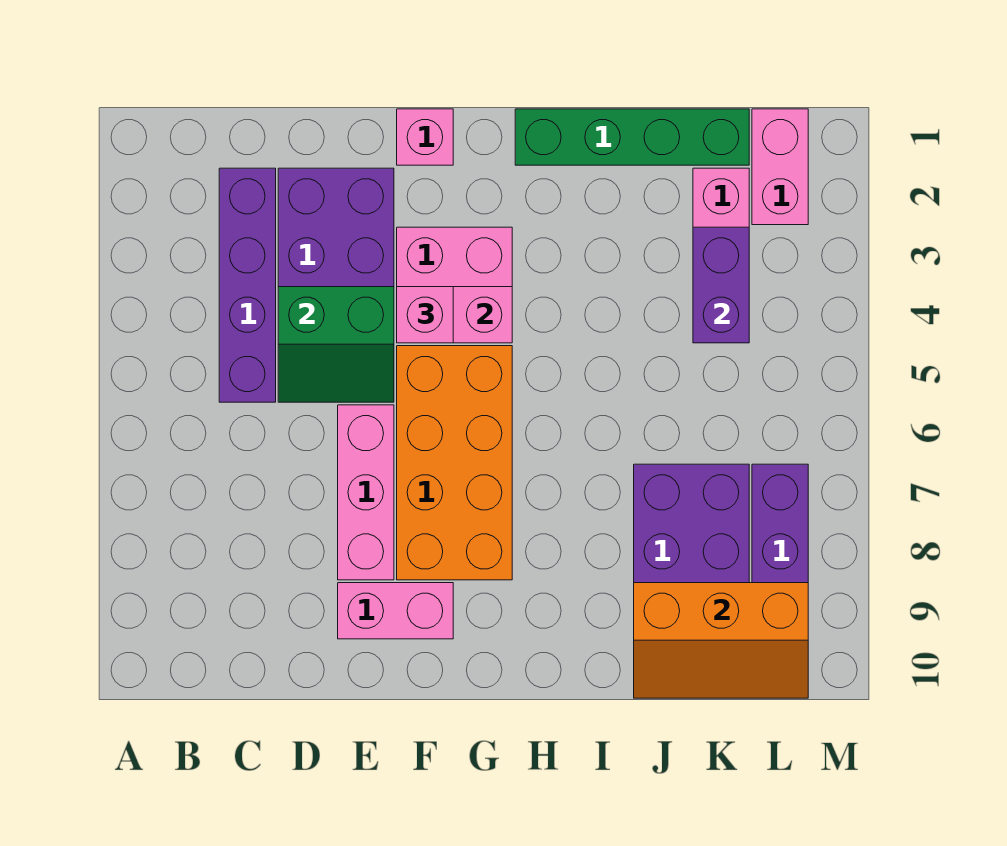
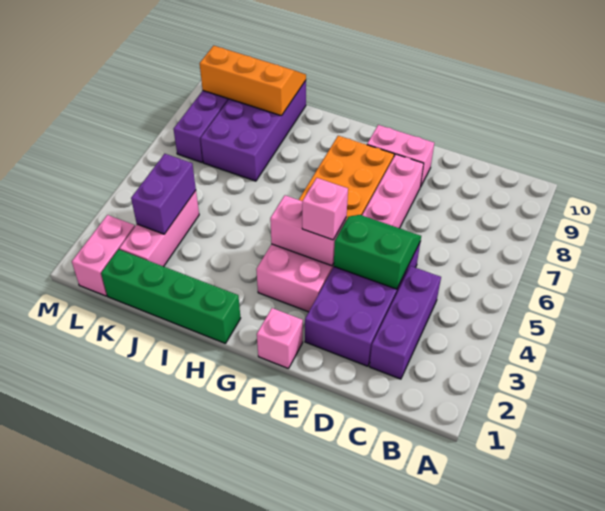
purple brick C2:C5 level 1 -> purple brick C2:C4 level 1

